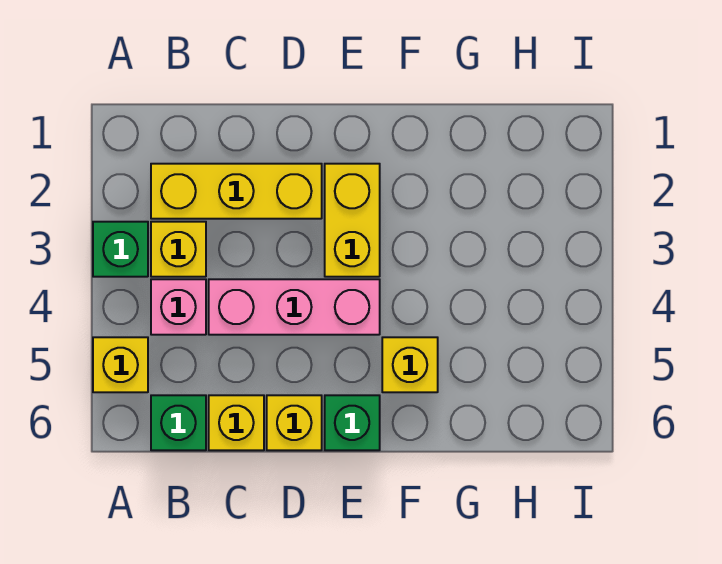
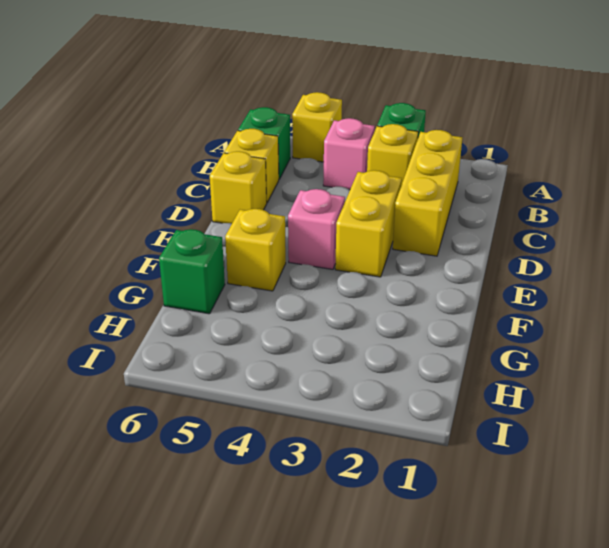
pink brick C4:E4 level 1 -> pink brick E4 level 1
yellow brick E2:E3 level 1 -> yellow brick D3:E3 level 1
green brick E6 level 1 -> green brick G6 level 1

